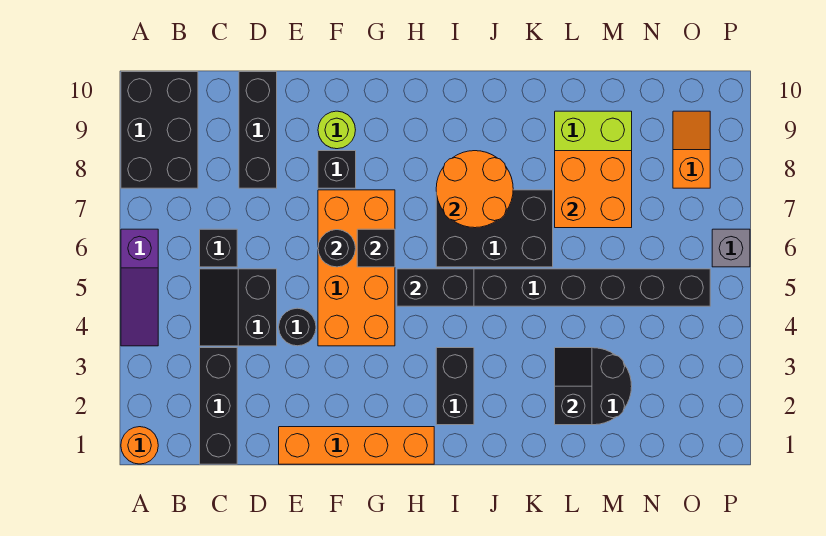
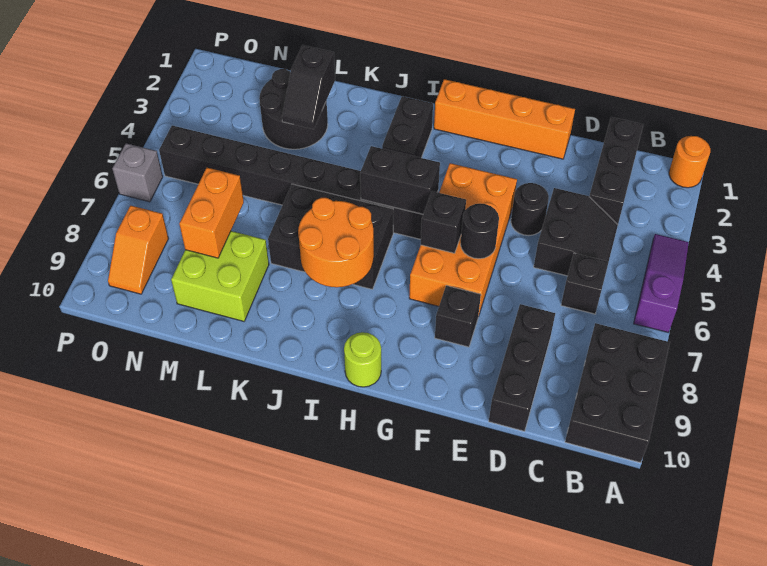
lime round brick F9 level 1 -> lime round brick H10 level 1
orange brick L7:M8 level 2 -> orange brick M7:M8 level 2

